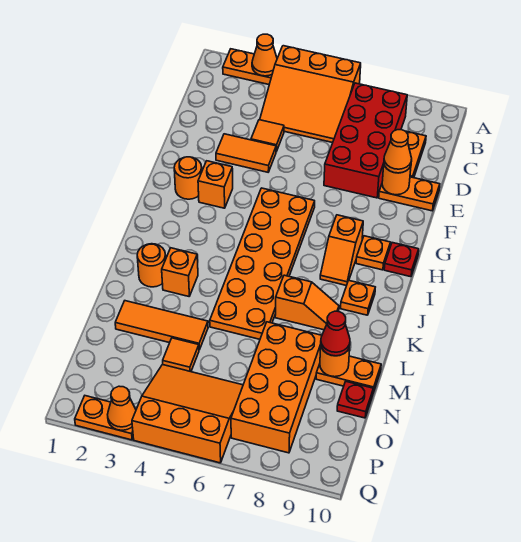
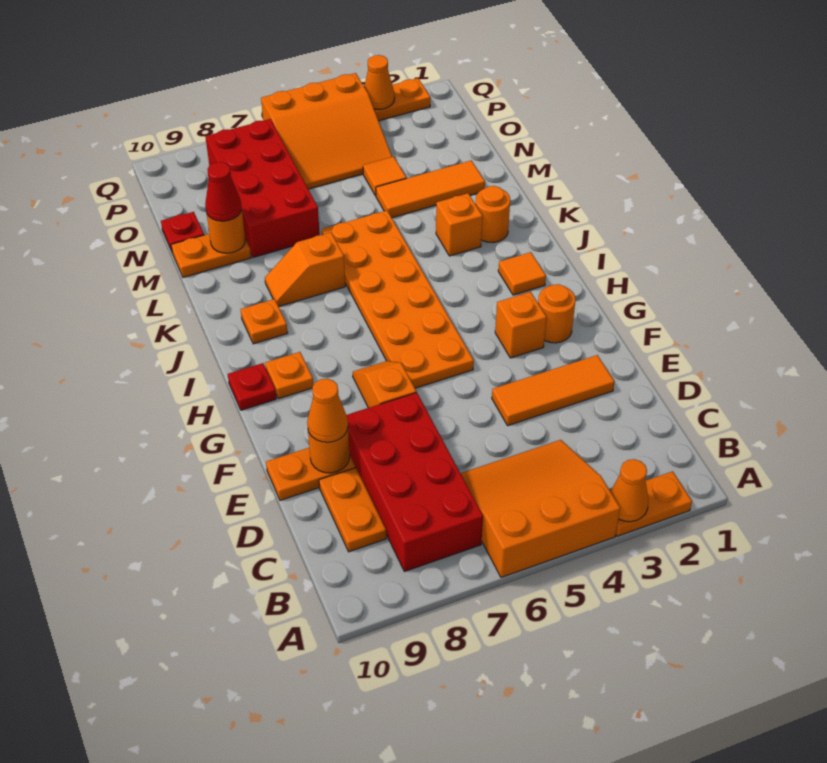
orange tile D4 level 1 -> orange tile I2 level 1
orange tile E3:E4 level 1 -> orange tile E2:E4 level 1
orange slope H8:I8 level 1 top H -> orange slope F7:G7 level 1 top F
orange brick M7:P8 level 1 -> red brick M7:P8 level 1

